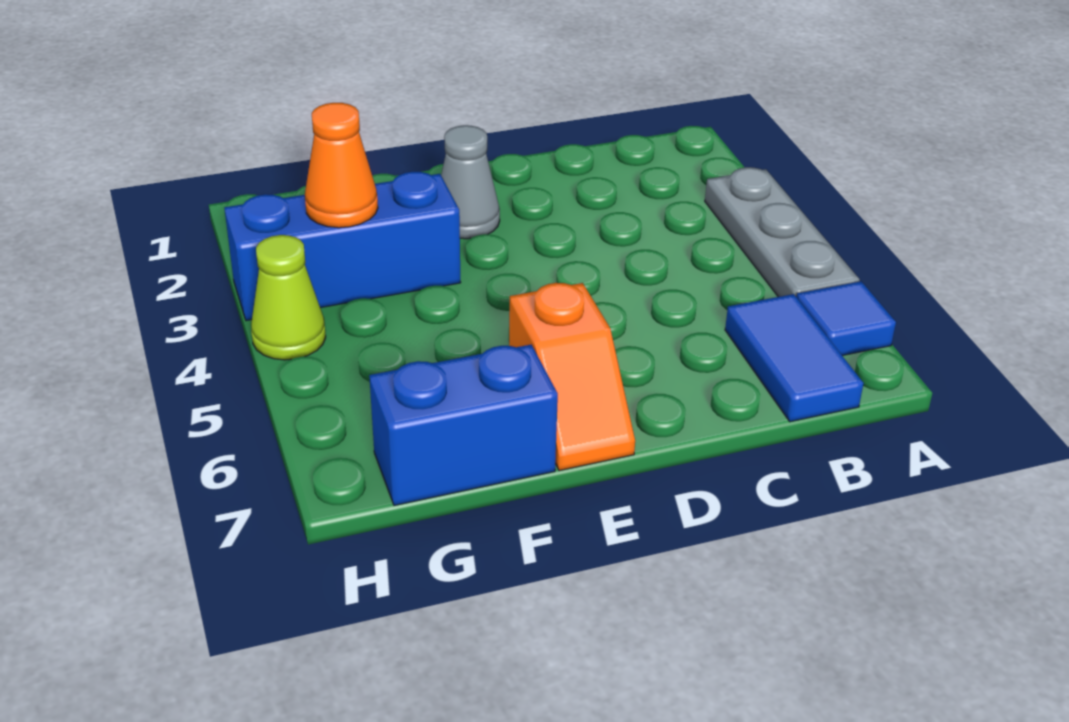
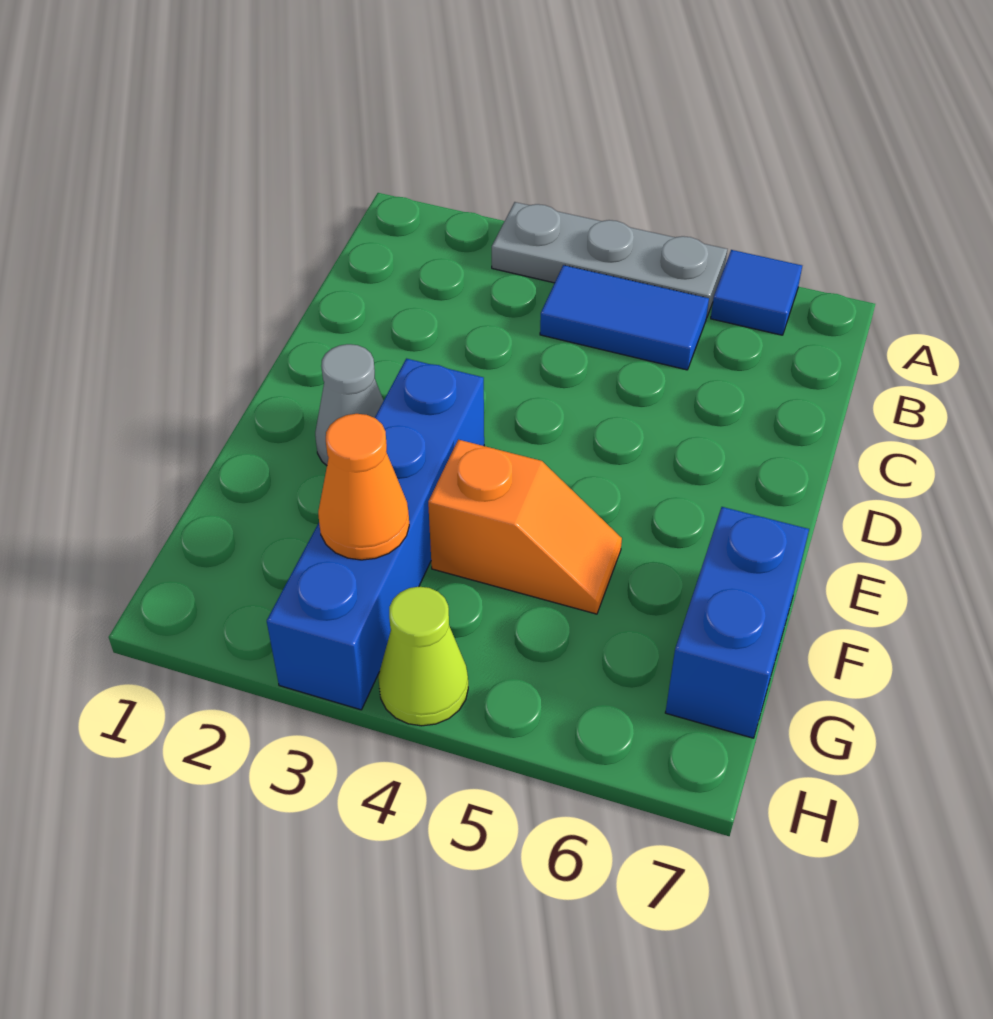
blue tile B6:B7 level 1 -> blue tile B4:B5 level 1
orange slope E6:E7 level 1 top 6 -> orange slope F4:F5 level 1 top 4
blue brick F3:H3 level 1 -> blue brick E3:H3 level 1

